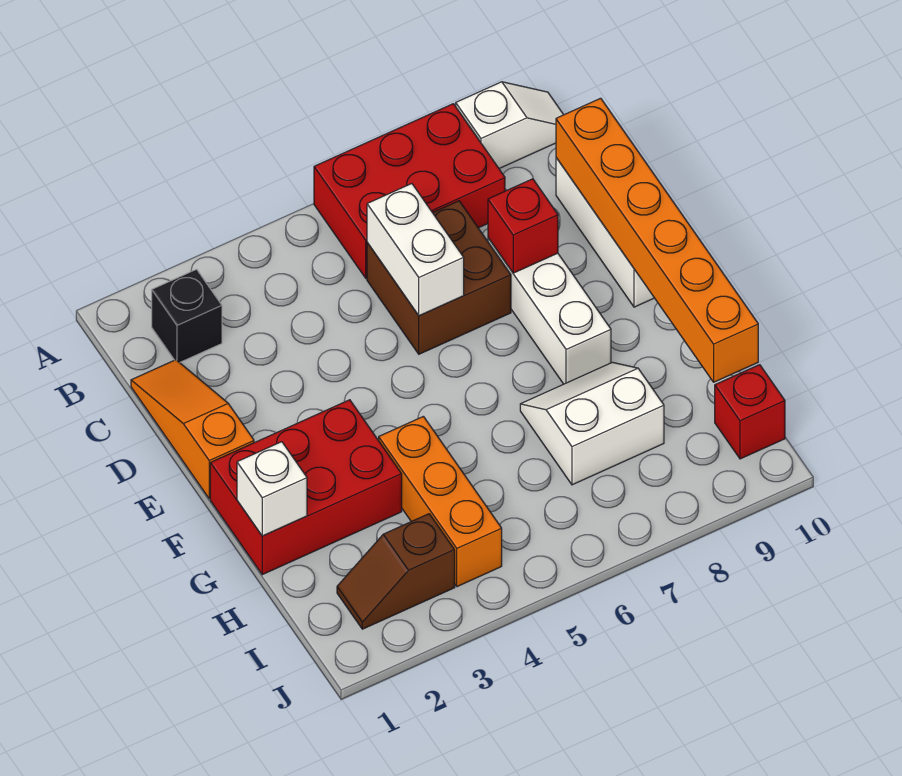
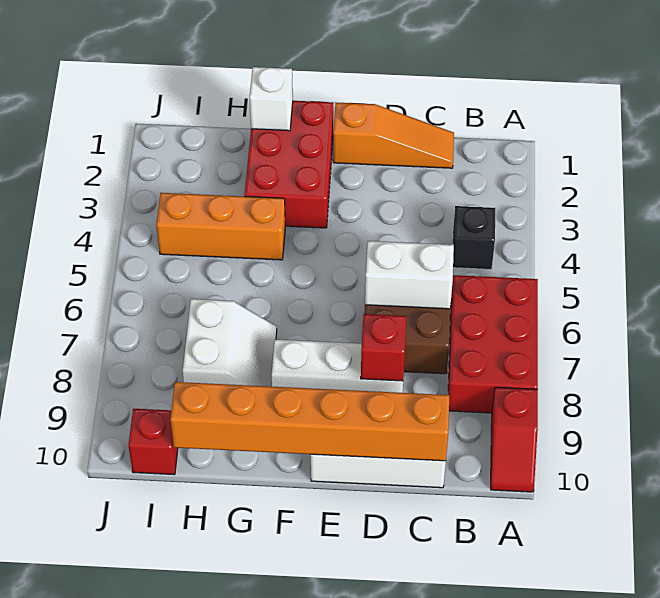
white slope A9:A10 level 1 top 9 -> red slope A9:A10 level 1 top 9
black brick B2 level 1 -> black brick B4 level 1
brown slope I2:I3 level 1 top 3 -> none

